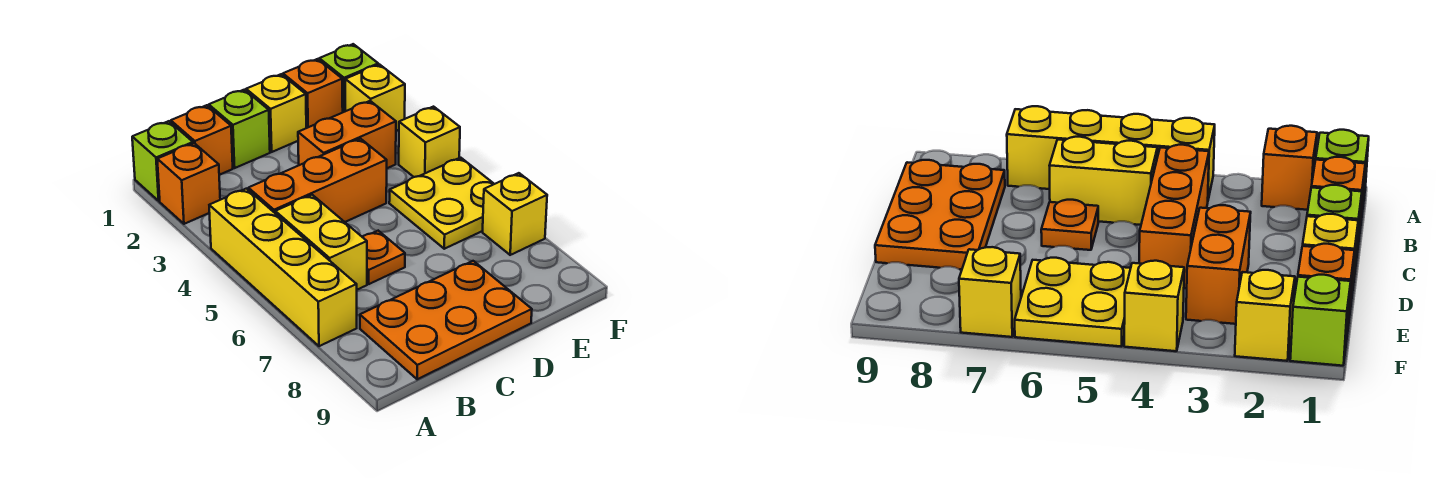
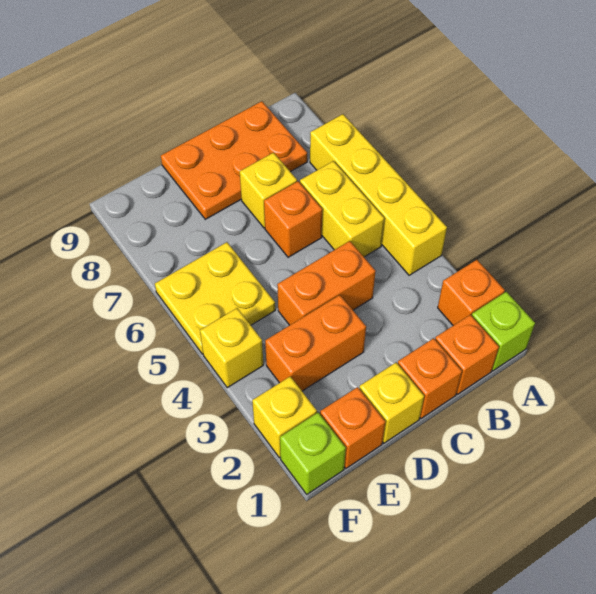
orange brick B4:D4 level 1 -> orange brick C4:D4 level 1
lime brick C1 level 1 -> orange brick C1 level 1
orange plate C6 level 1 -> orange brick C6 level 1
yellow brick F7 level 1 -> yellow brick C7 level 1

